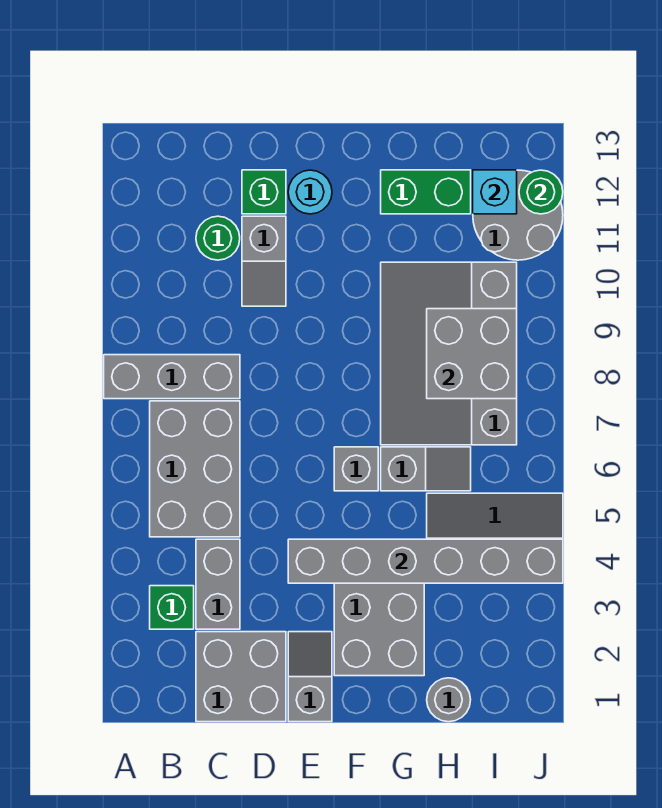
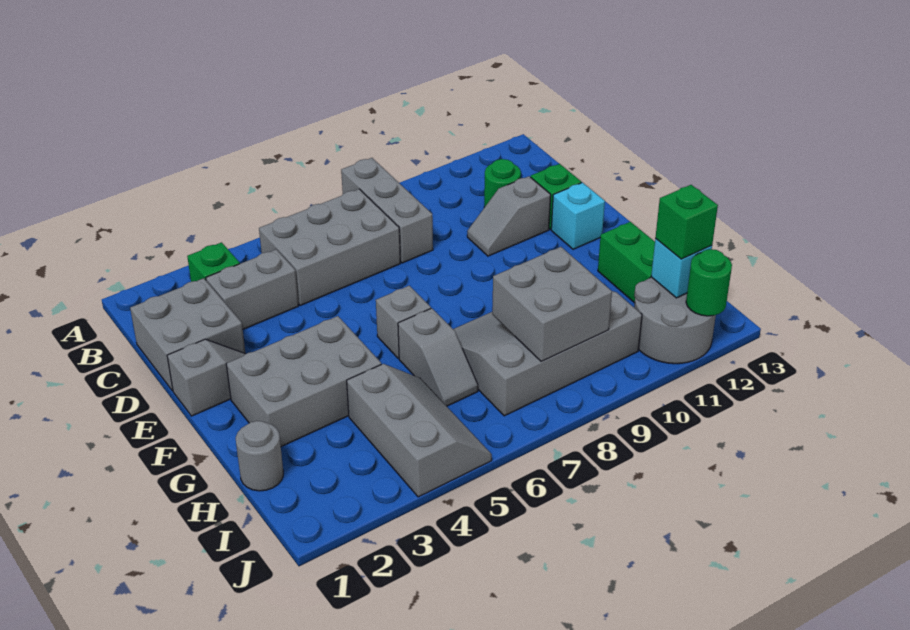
grey brick E4:J4 level 2 -> none
cyan round brick E12 level 1 -> cyan brick E12 level 1
none -> green brick I12 level 3

